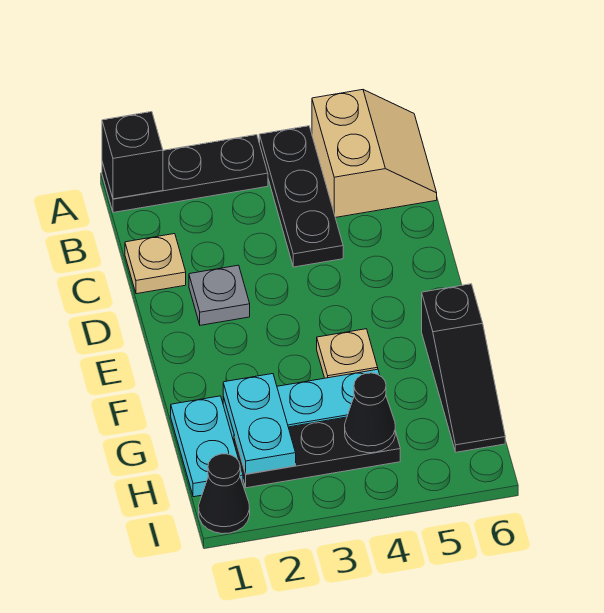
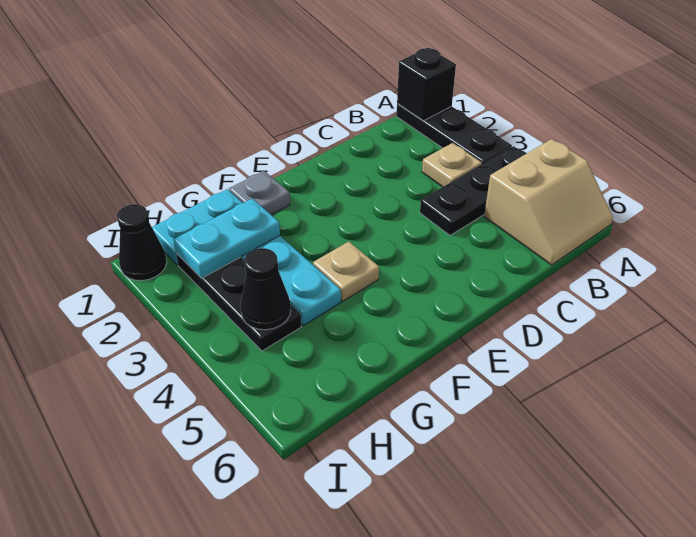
tan plate C1 level 1 -> tan plate B3 level 1
grey plate D2 level 1 -> grey plate F1 level 1
black slope F6:H6 level 1 top F -> none

